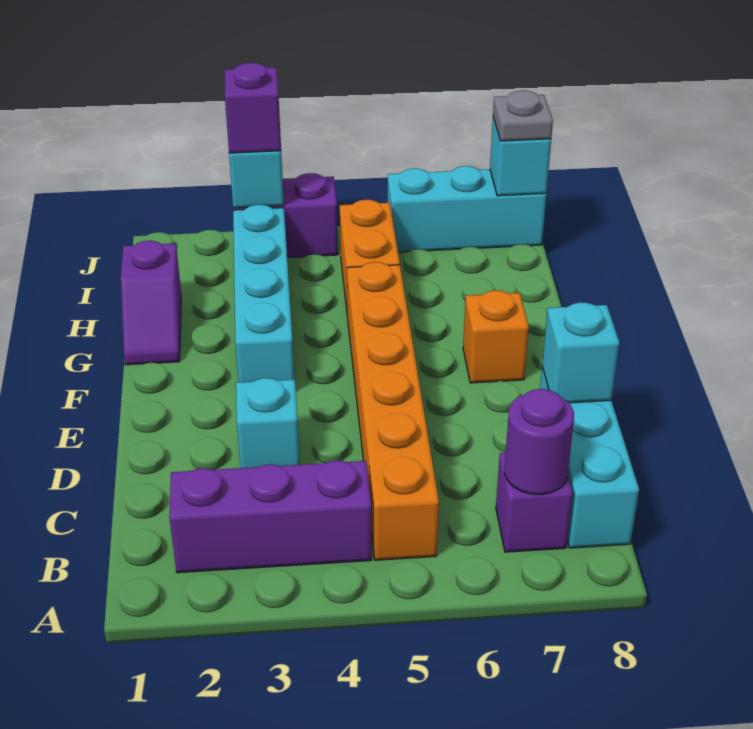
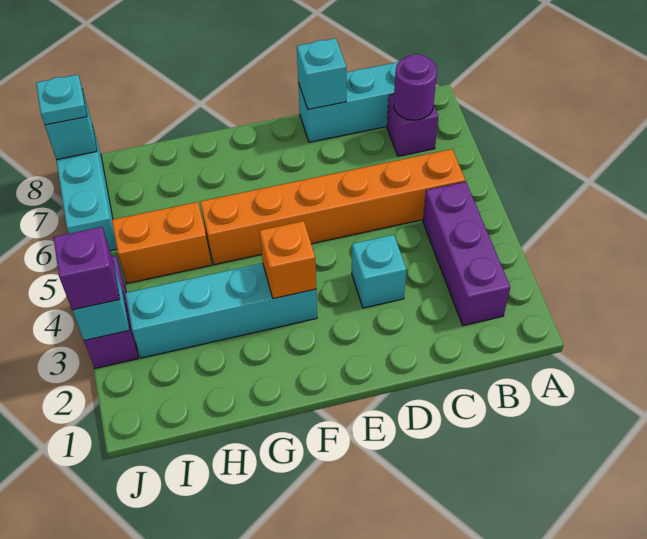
orange brick F7 level 1 -> orange brick F3 level 2
purple slope G1:H1 level 1 top H -> none
grey plate J8 level 3 -> cyan plate J8 level 3

